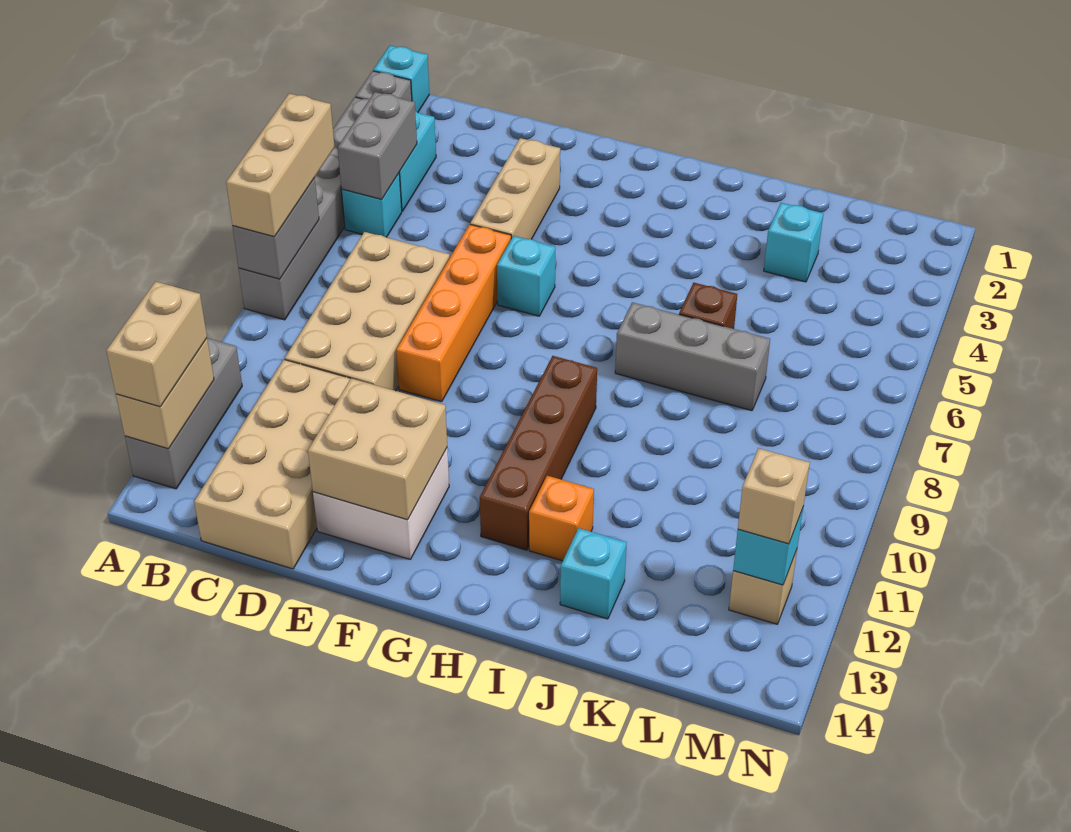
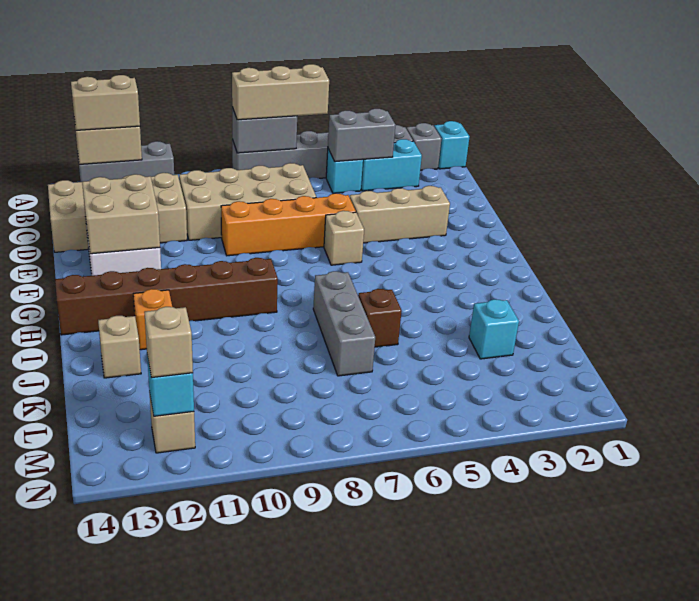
cyan brick F6 level 1 -> tan brick F6 level 1
brown brick H9:H12 level 1 -> brown brick H9:H14 level 1
cyan brick J13 level 1 -> tan brick J13 level 1

